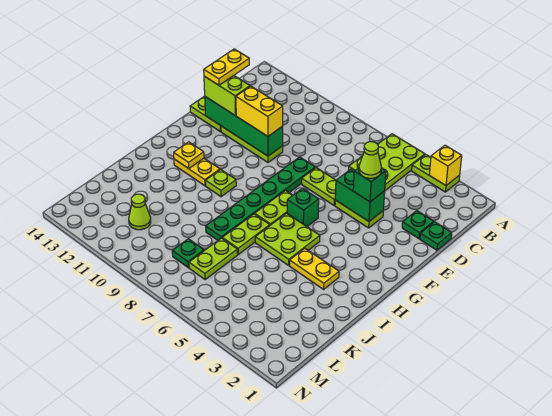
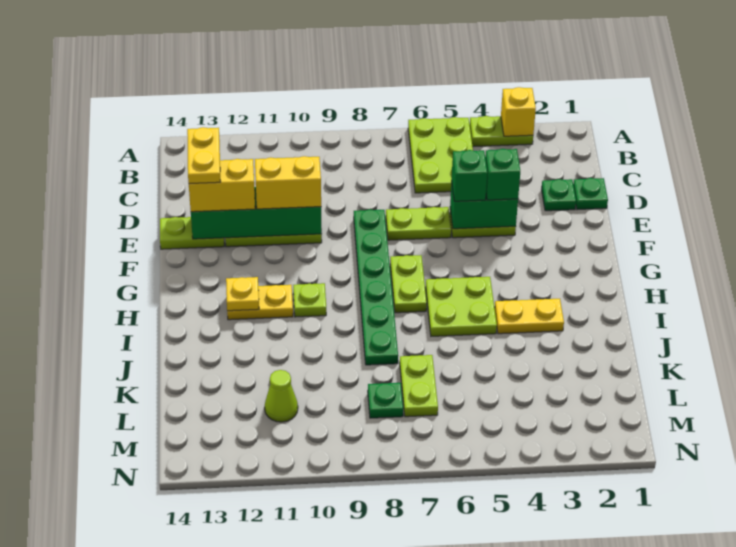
lime cone E4 level 4 -> none
lime brick E12:E13 level 3 -> yellow brick E12:E13 level 3
green brick G6 level 1 -> green brick E5 level 3
lime plate I7:J7 level 1 -> none

